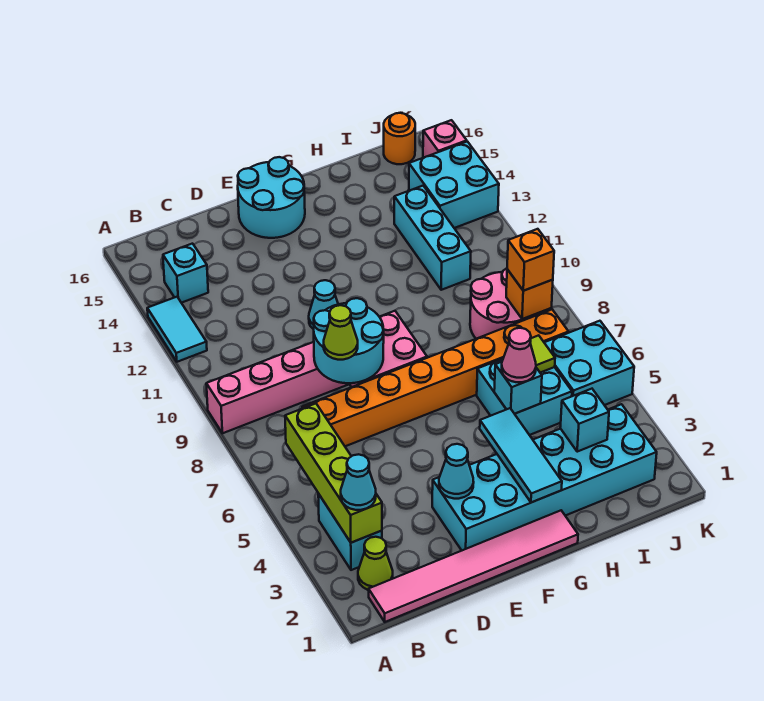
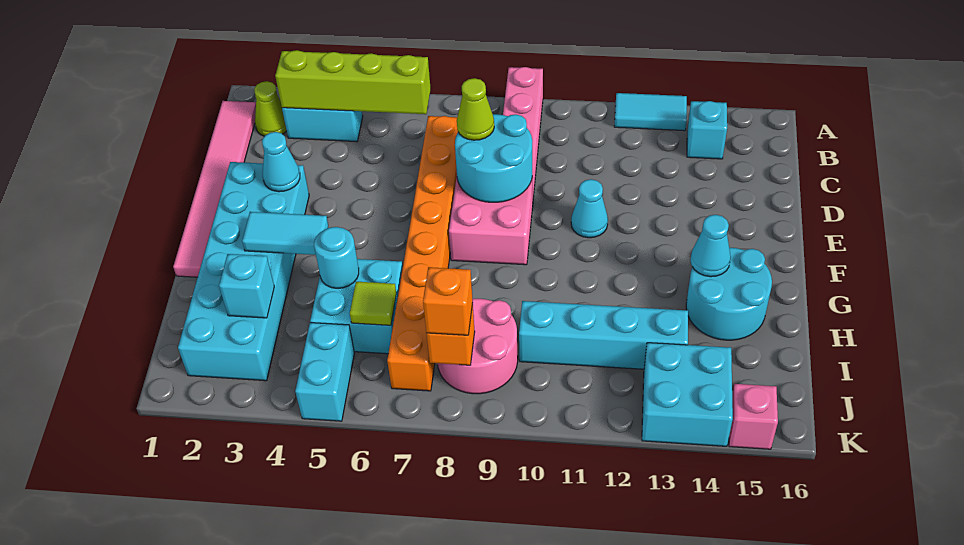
cyan cone B3 level 3 -> cyan cone G14 level 2
cyan round brick E15:F16 level 1 -> cyan round brick G14:H15 level 1
cyan tile G2:G4 level 2 -> cyan tile G3:G4 level 2
cyan brick H5 level 2 -> cyan round brick H5 level 2
pink cone H5 level 3 -> none
cyan brick I11:I13 level 1 -> cyan brick I10:I13 level 1
cyan brick J5:K6 level 1 -> cyan brick J5:K5 level 1
orange round brick J16 level 1 -> none

